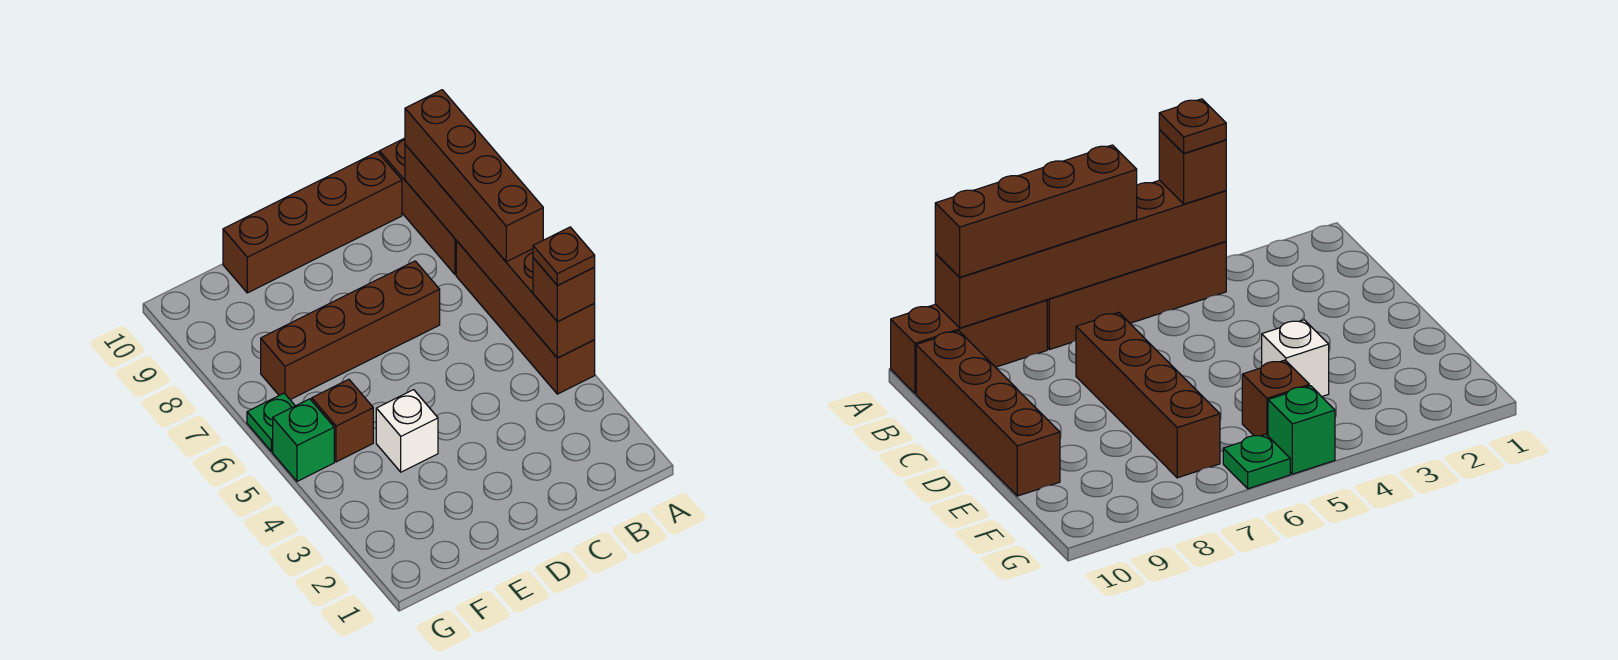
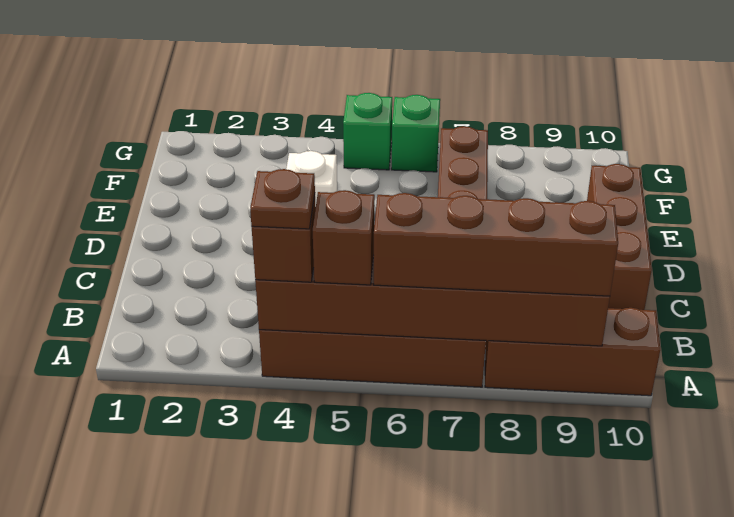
brown brick B10:E10 level 1 -> brown brick C10:E10 level 1
brown brick F5 level 1 -> brown brick A5 level 3
green plate G6 level 1 -> green brick G6 level 1

